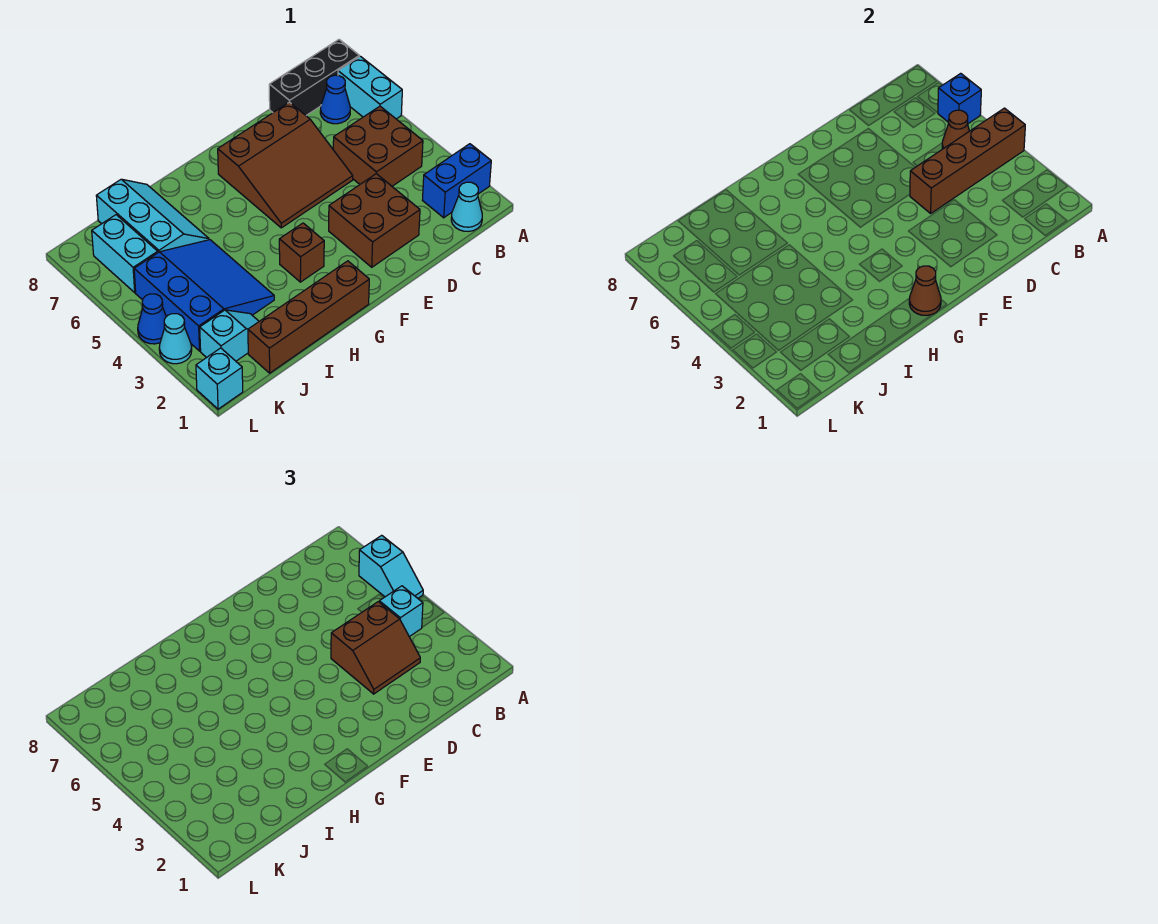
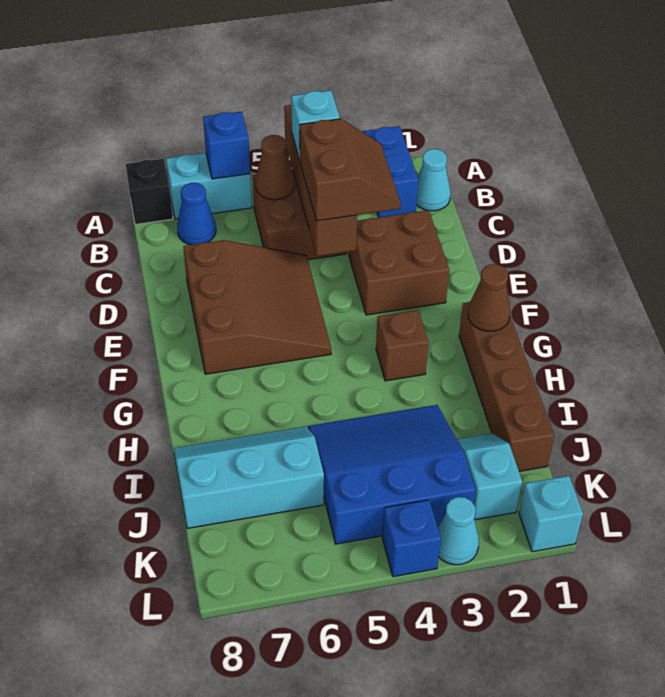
cyan slope A5:A6 level 3 top 6 -> none
black brick A8:C8 level 1 -> black brick A8 level 1
cyan brick K6:K7 level 1 -> none
blue cone L4 level 1 -> blue brick L4 level 1

